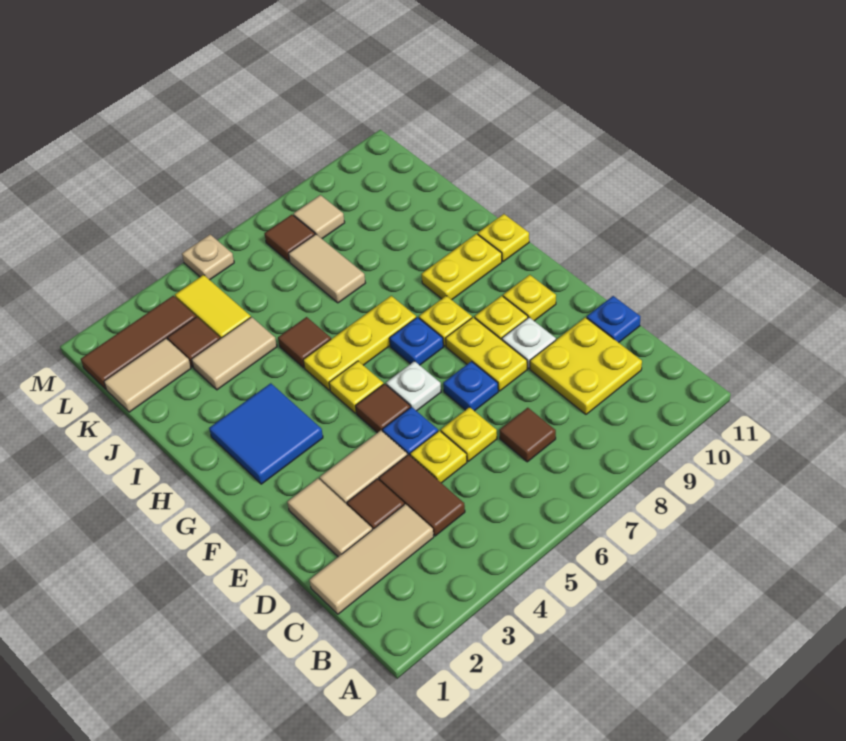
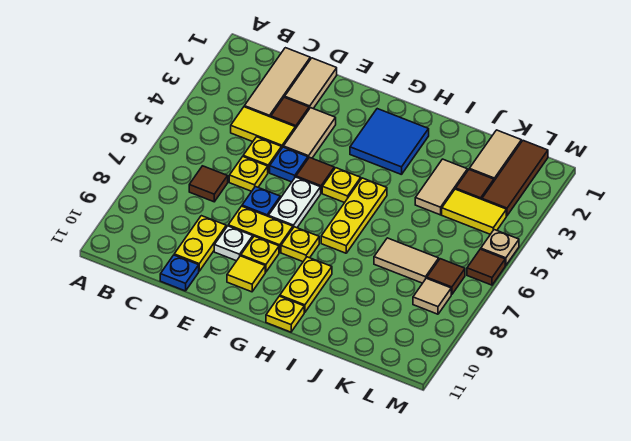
brown tile C4:D4 level 1 -> yellow tile C4:D4 level 1
yellow plate C9:D10 level 1 -> yellow plate D9:D10 level 1
tan tile D2:E2 level 1 -> tan tile D1:D2 level 1
white plate F6 level 1 -> white plate F6:F7 level 1
yellow plate F10 level 1 -> yellow tile F10 level 1
blue plate G7 level 1 -> none
brown tile I5 level 1 -> brown tile M6 level 1

